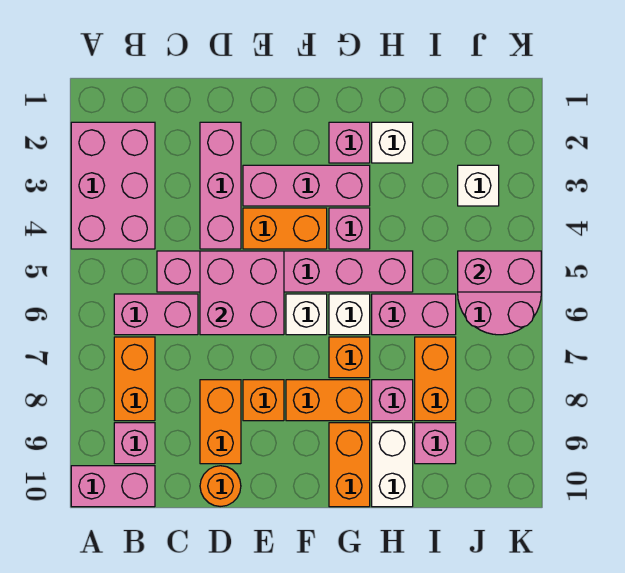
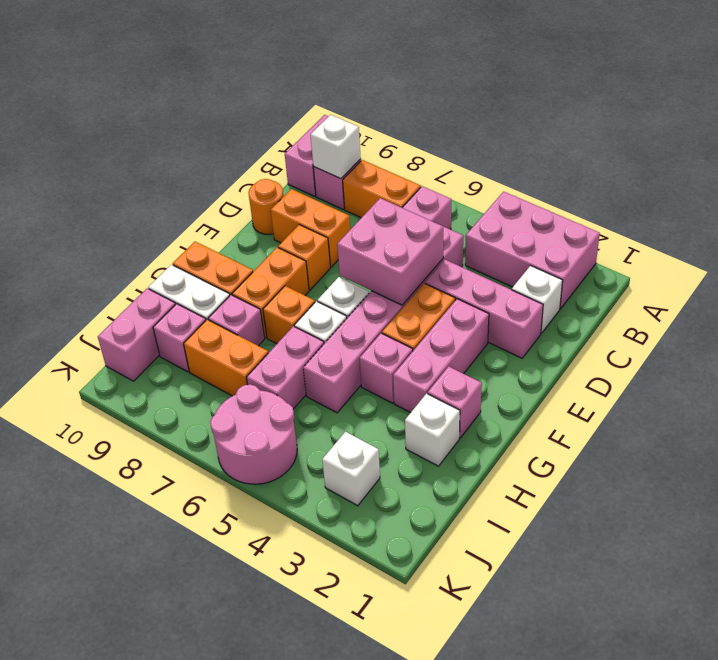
none -> white brick B9 level 2
none -> white brick C2 level 1
pink brick J5:K5 level 2 -> pink brick I10:J10 level 1

